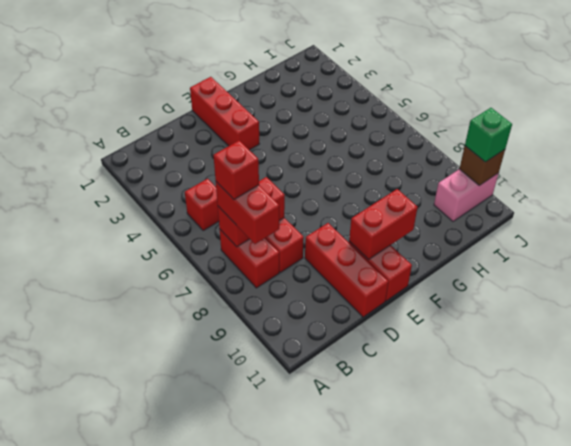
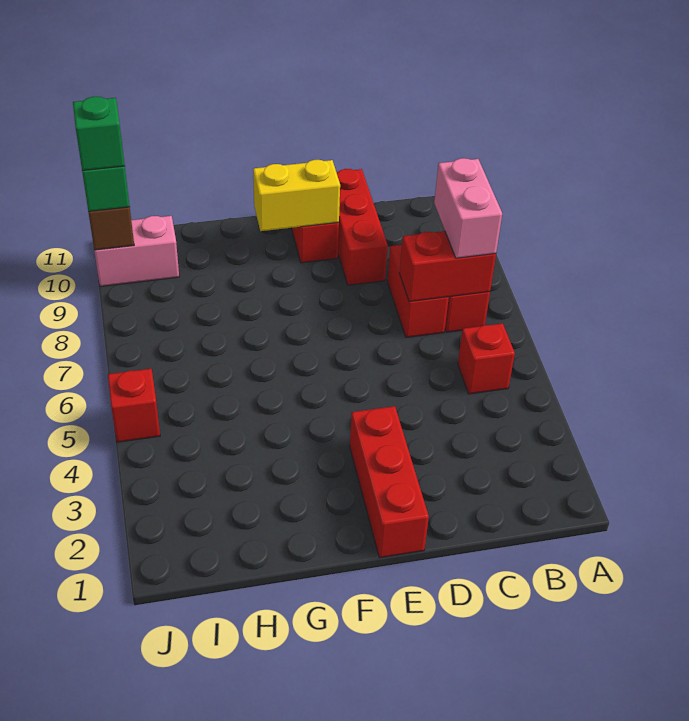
red brick B7:B8 level 3 -> pink brick B7:B8 level 3
red brick B7 level 4 -> red brick J5 level 1
red brick E10:F10 level 2 -> yellow brick E10:F10 level 2
none -> green brick J10 level 4

